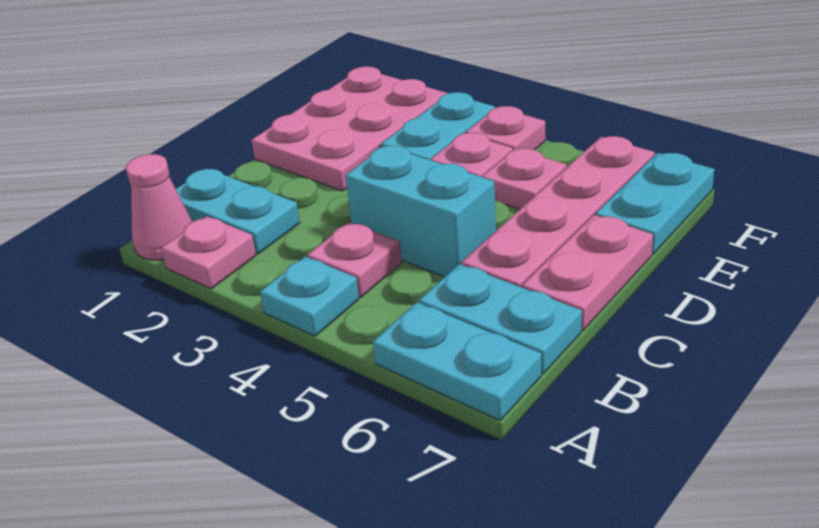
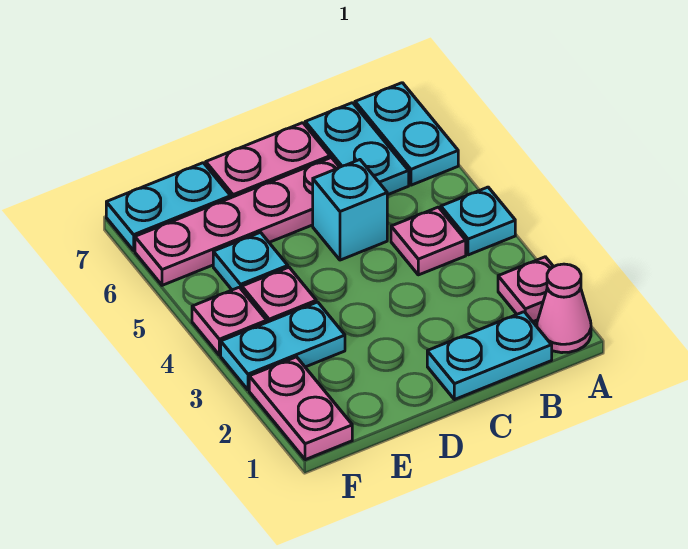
cyan plate B1:B2 level 1 -> cyan plate B1:C1 level 1
cyan brick C4:C5 level 1 -> cyan brick C5 level 1
pink plate D1:F2 level 1 -> pink plate F1:F2 level 1
pink plate E5 level 1 -> cyan plate E5 level 1

